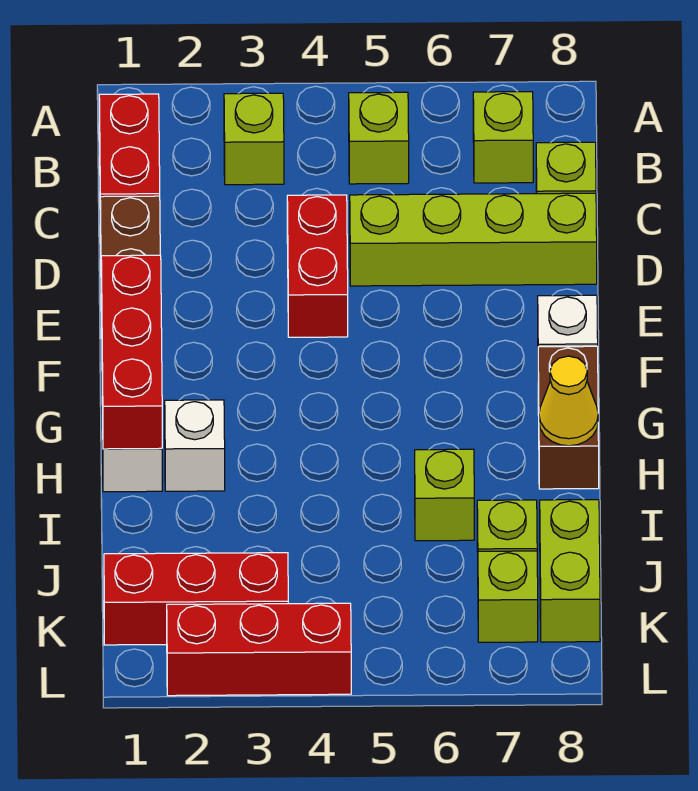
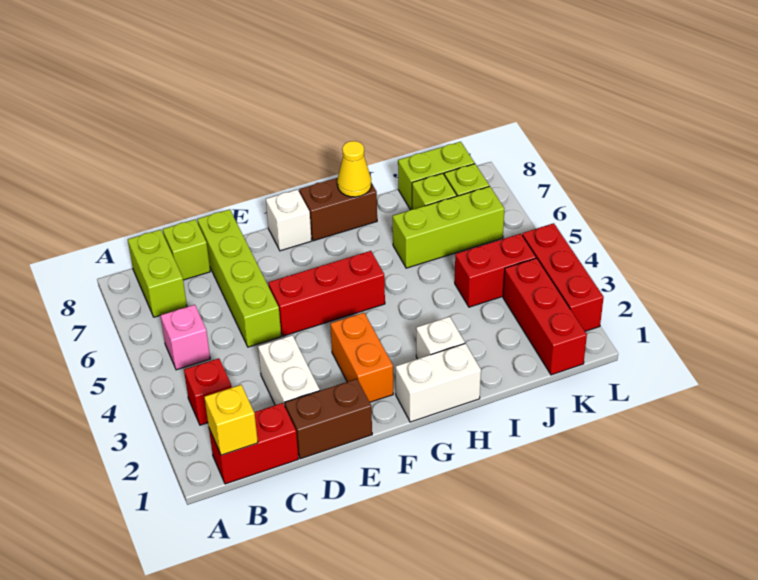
none -> yellow brick B1 level 2
lime brick B3 level 1 -> red brick B3 level 1
lime brick B5 level 1 -> pink brick B5 level 1
lime brick B7 level 1 -> lime brick B7:B8 level 1
none -> white brick D2:D3 level 1
red brick D4:E4 level 1 -> red brick J4:K4 level 1
red brick F1:H1 level 2 -> red brick E5:G5 level 1
none -> orange brick F2:F3 level 1
lime brick I6 level 1 -> lime brick I6:K6 level 1

